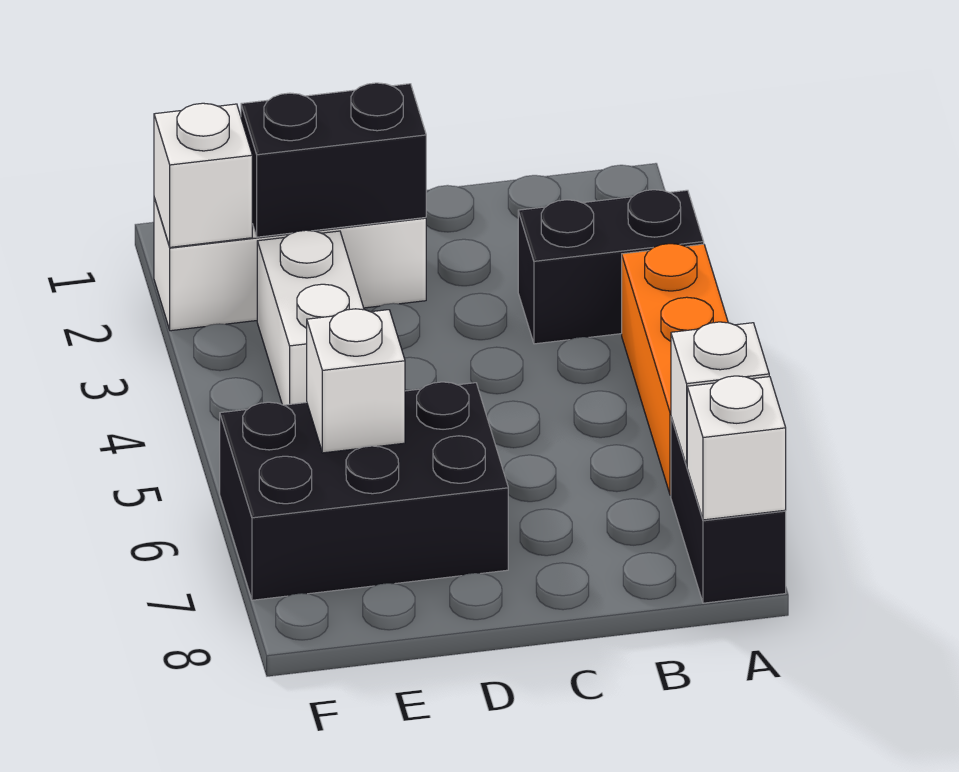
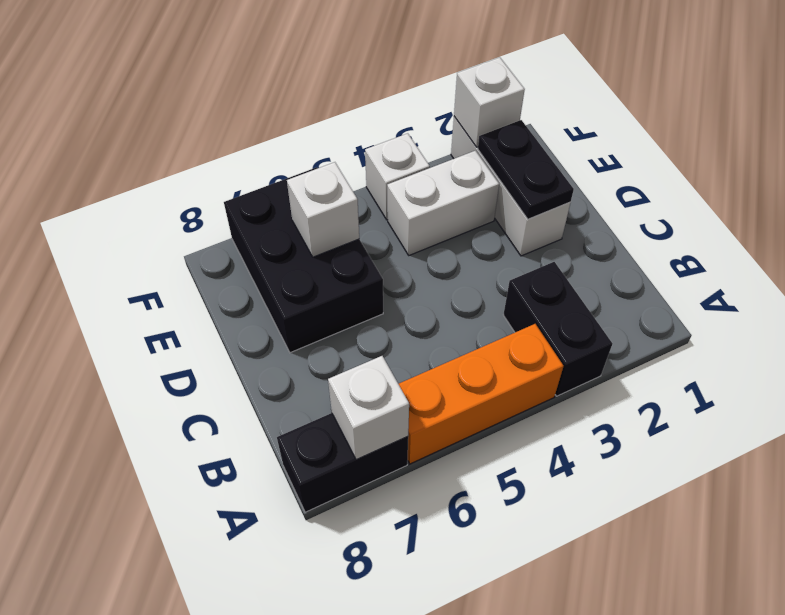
white brick A8 level 2 -> white brick F4 level 1
black brick D2:E2 level 2 -> black plate D2:E2 level 2

